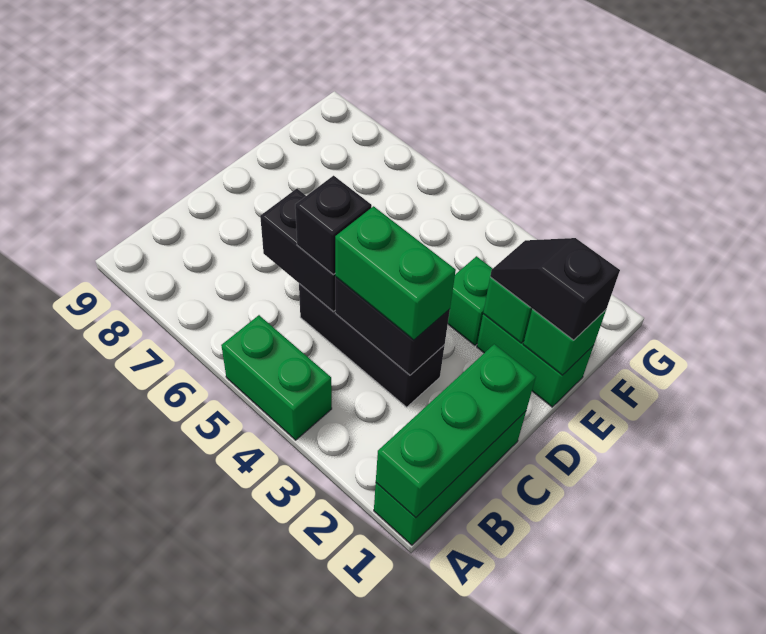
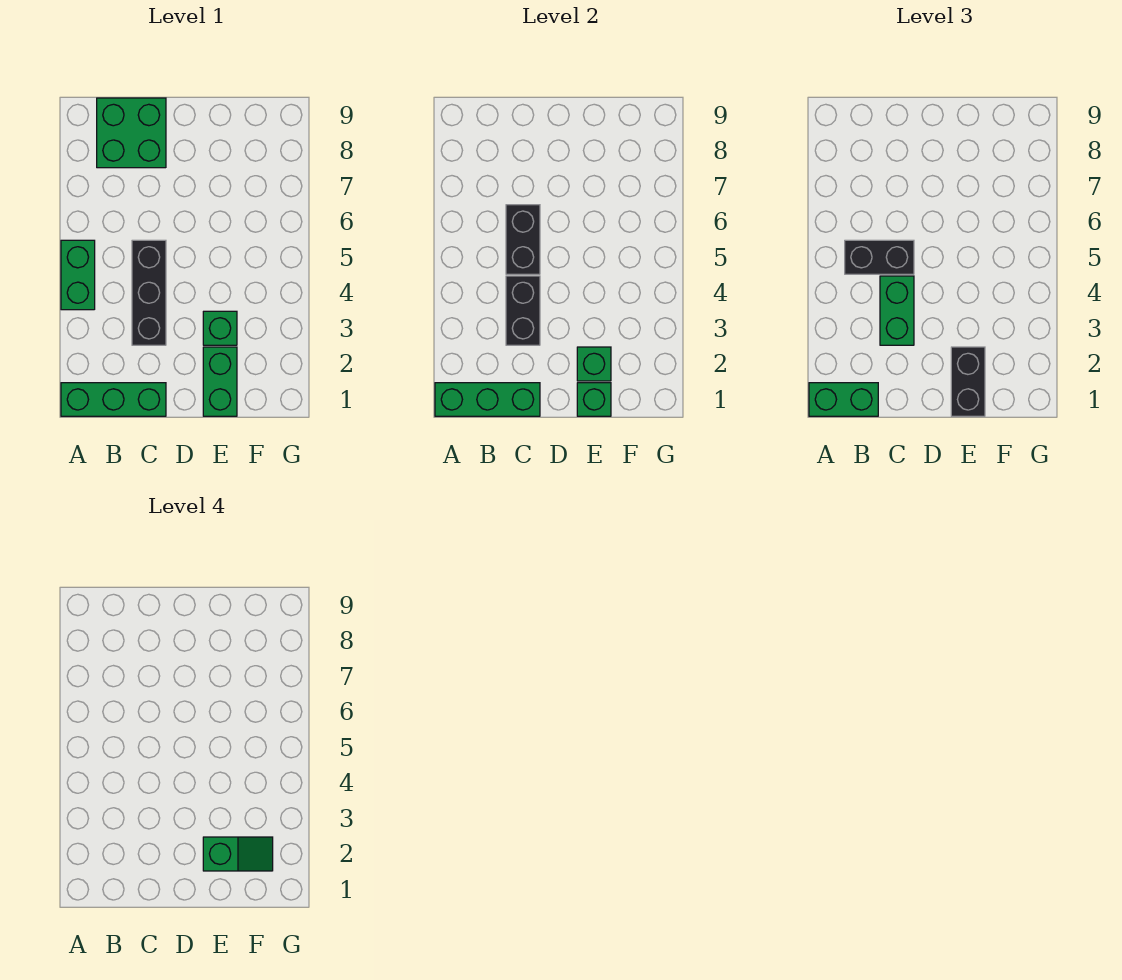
none -> green brick A1:B1 level 3
none -> green brick B8:C9 level 1
black brick C5 level 3 -> black brick B5:C5 level 3
black slope E1:E2 level 3 top 1 -> black brick E1:E2 level 3
none -> green slope E2:F2 level 4 top E

